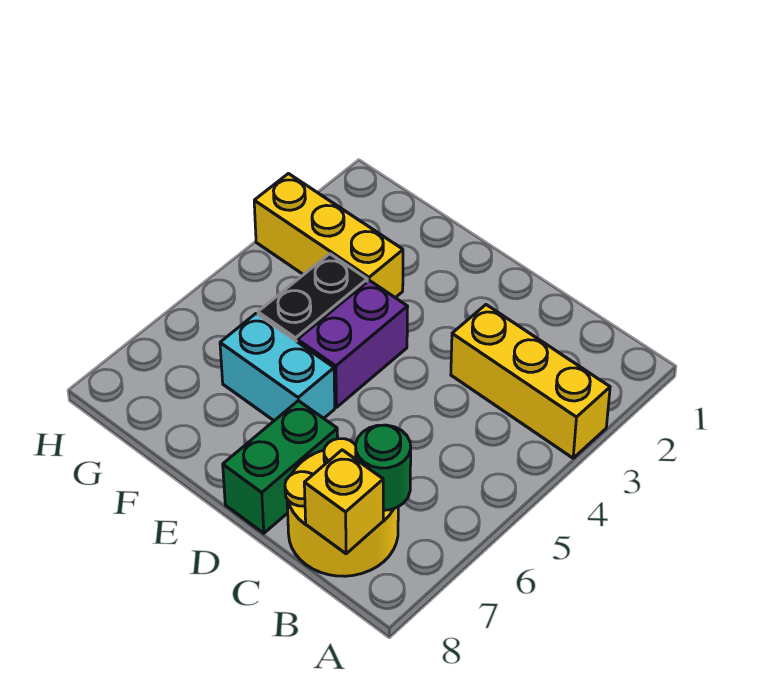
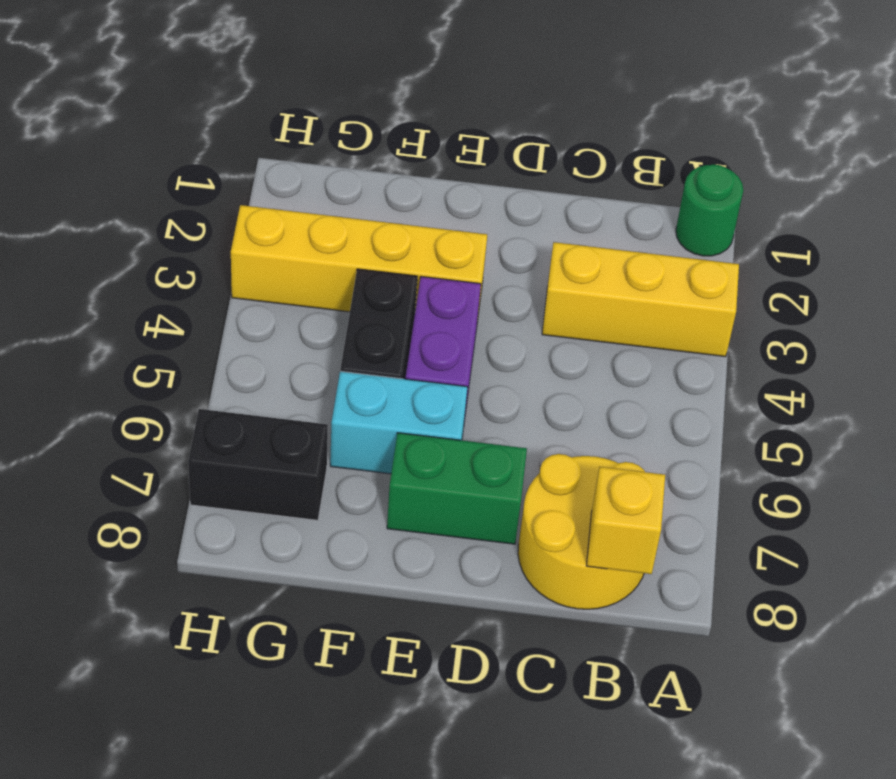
green round brick B7 level 2 -> green round brick A1 level 1
green brick D7:D8 level 1 -> green brick D7:E7 level 1
yellow brick F3:H3 level 1 -> yellow brick E3:H3 level 1
none -> black brick G7:H7 level 1

